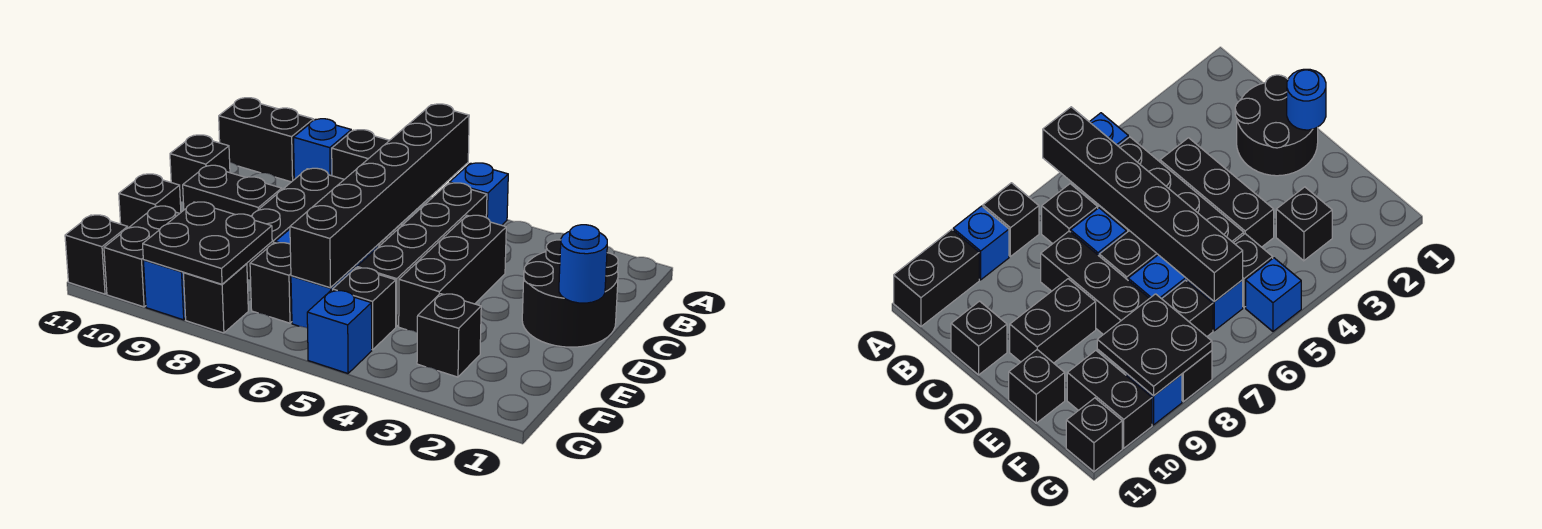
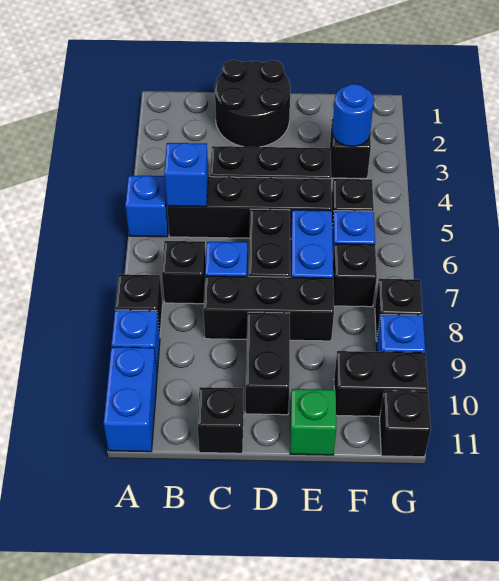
black brick A6:F6 level 2 -> none
black brick A10:A11 level 1 -> blue brick A10:A11 level 1
blue round brick D1 level 2 -> blue round brick F3 level 2
black brick E11 level 1 -> green brick E11 level 1
black plate F8:G9 level 2 -> none
blue brick G5 level 1 -> blue brick B5 level 2

